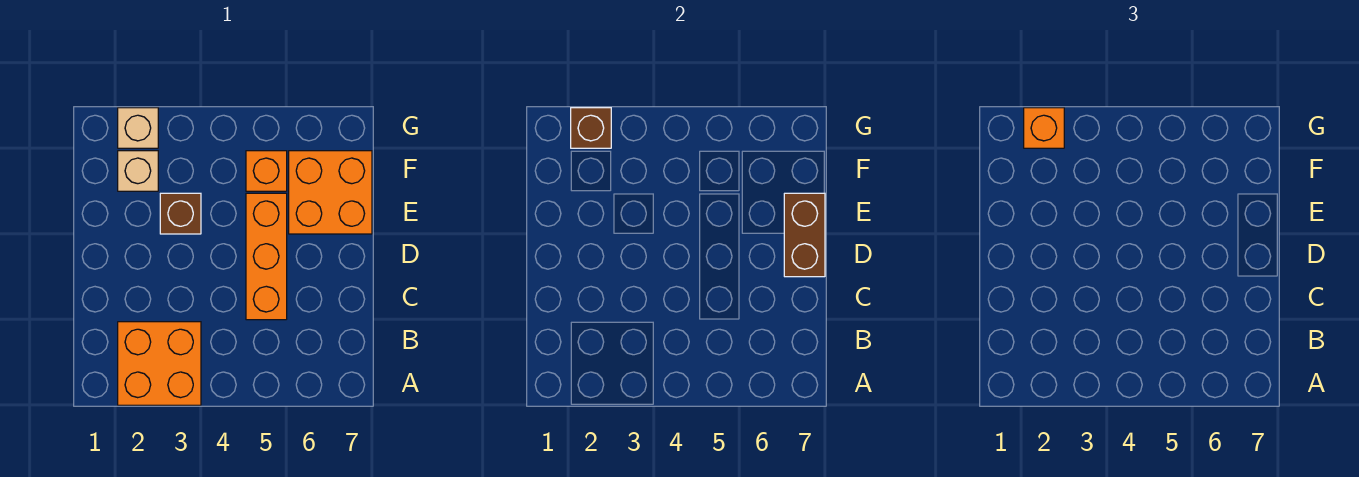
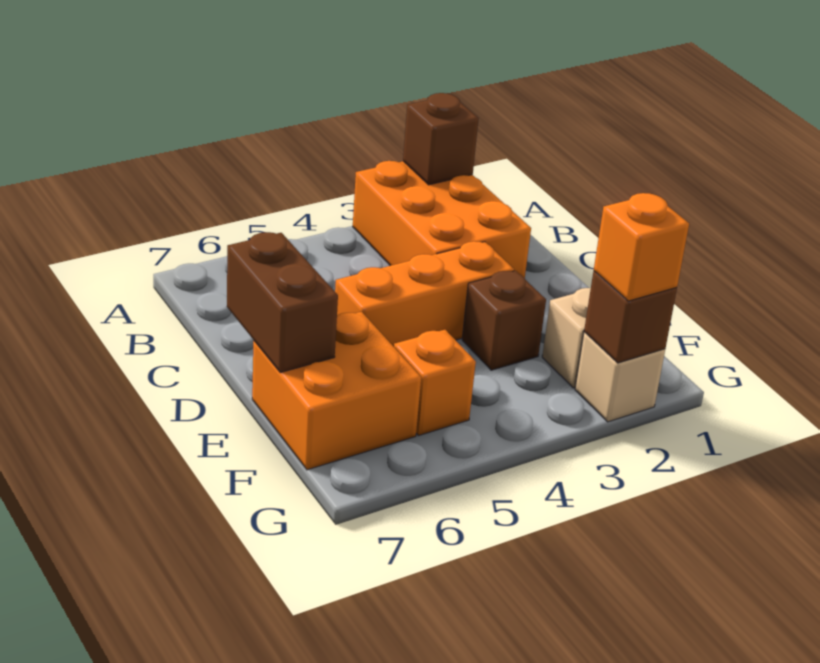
orange brick A2:B3 level 1 -> orange brick A2:C3 level 1
none -> brown brick A2 level 2
orange brick C5:E5 level 1 -> orange brick D3:D5 level 1

